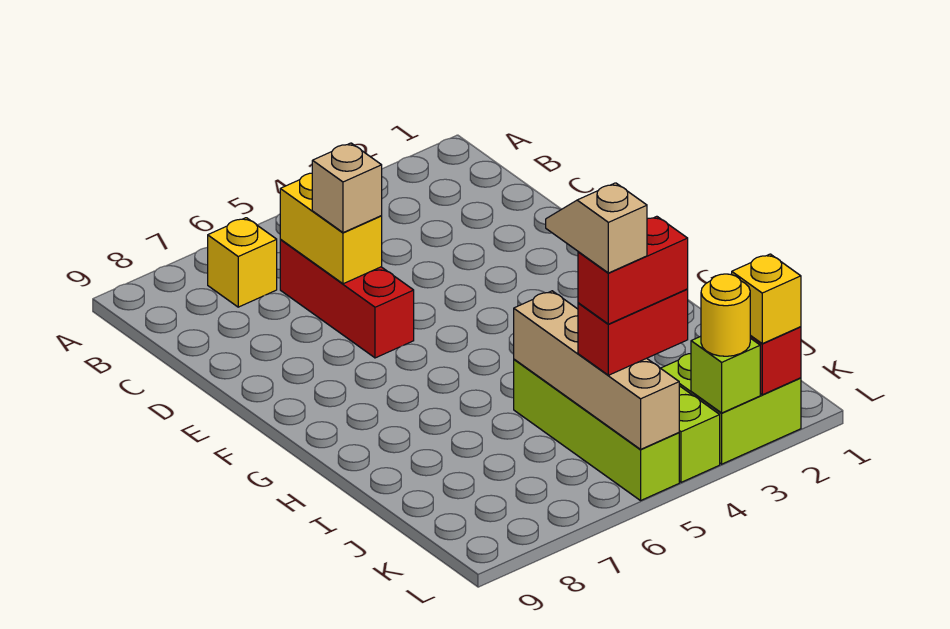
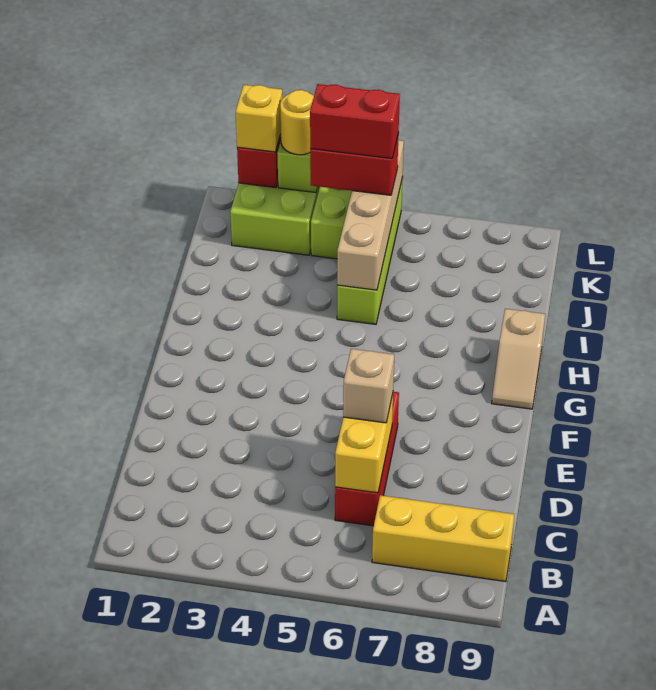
yellow brick B7 level 1 -> yellow brick B7:B9 level 1
tan slope J5:K5 level 5 top K -> tan slope G9:H9 level 1 top H

